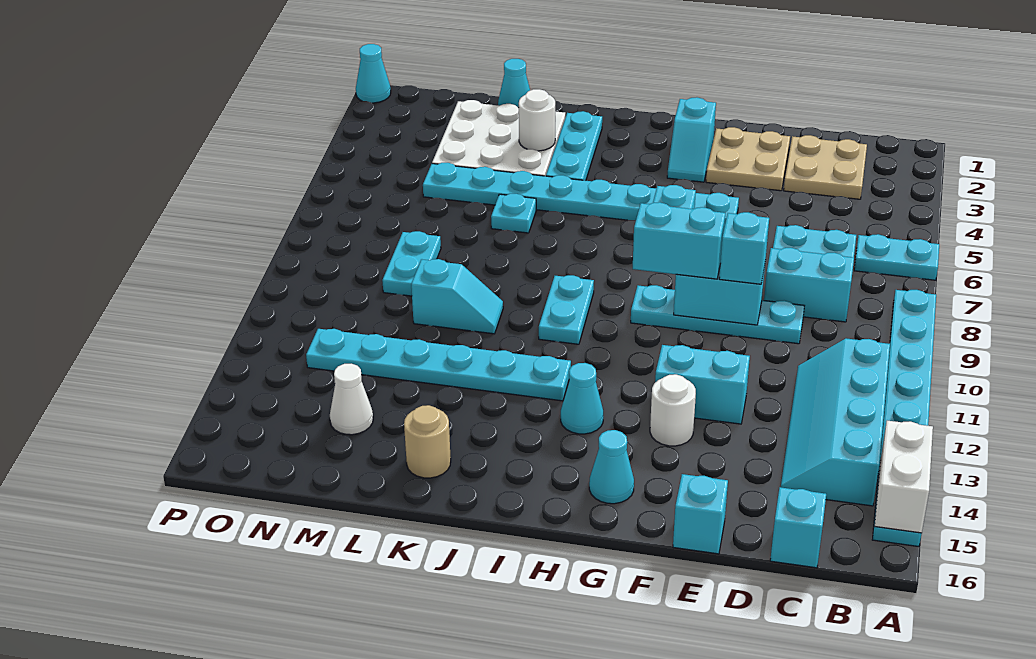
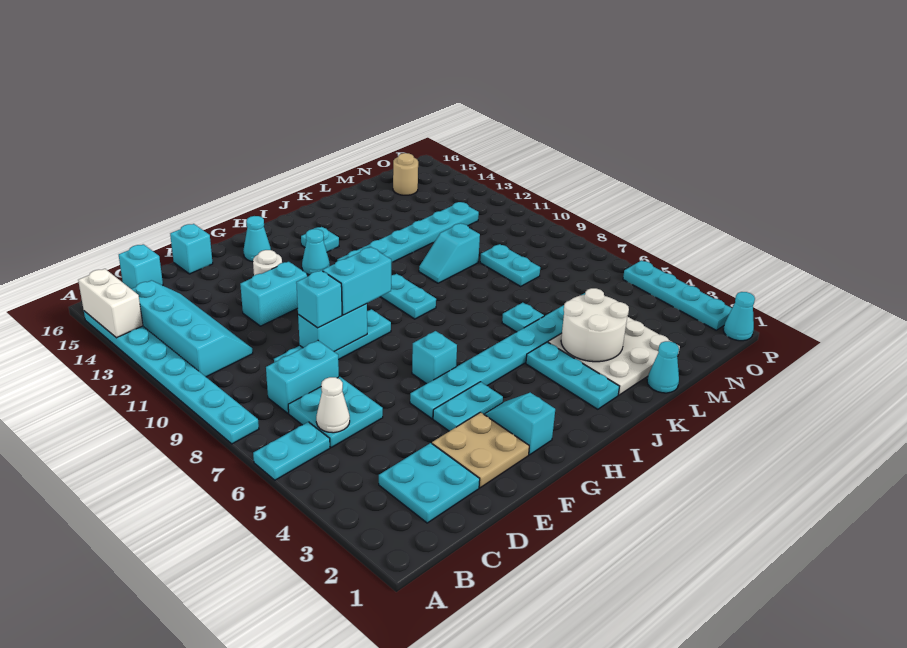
tan plate C2:D3 level 1 -> cyan plate C2:D3 level 1
none -> cyan plate F4:G4 level 1
none -> cyan plate I14 level 1
white round brick K3 level 2 -> white round brick K3:L4 level 2
tan round brick K15 level 1 -> tan round brick N15 level 1
white cone M14 level 1 -> white cone C6 level 2
none -> cyan plate P2:P5 level 1

